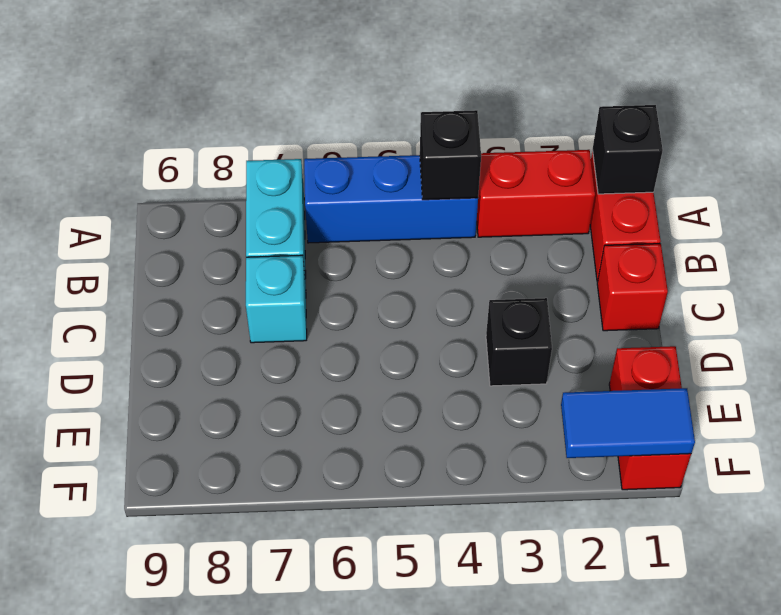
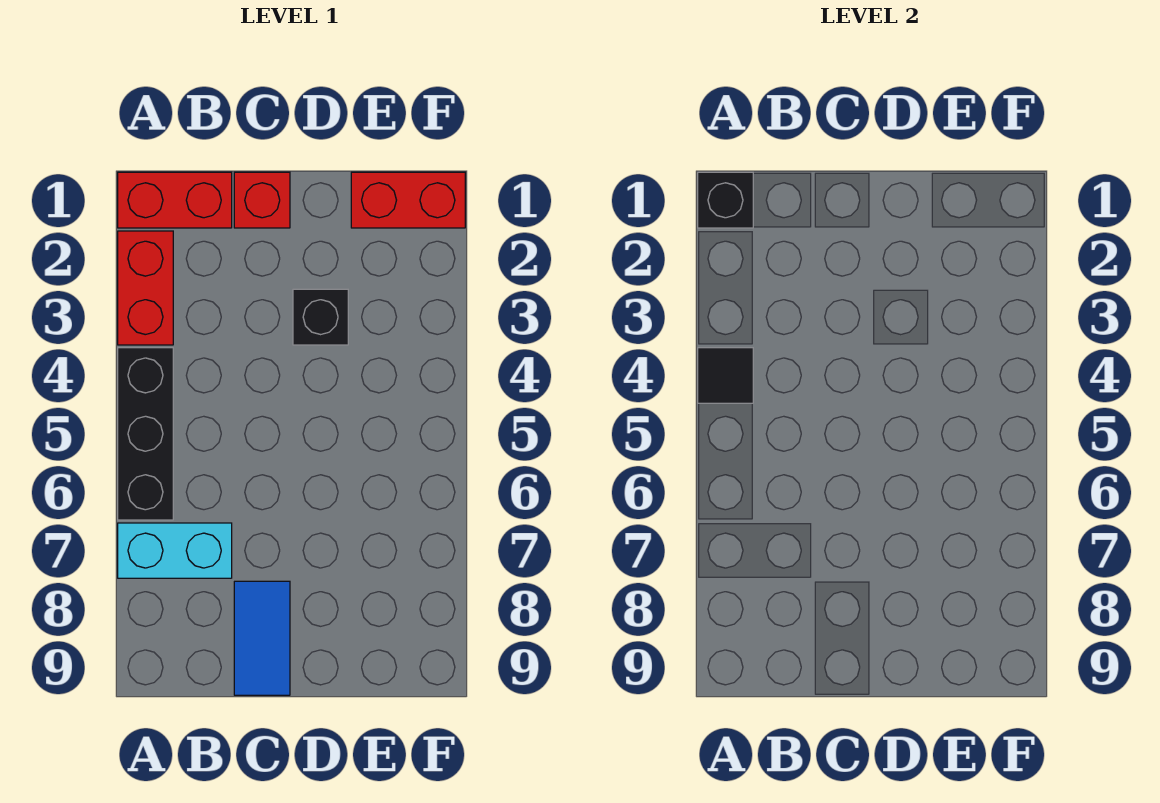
blue brick A4:A6 level 1 -> black brick A4:A6 level 1
black brick A4 level 2 -> black tile A4 level 2
cyan brick C7 level 1 -> none
blue tile F1:F2 level 2 -> blue tile C8:C9 level 1

